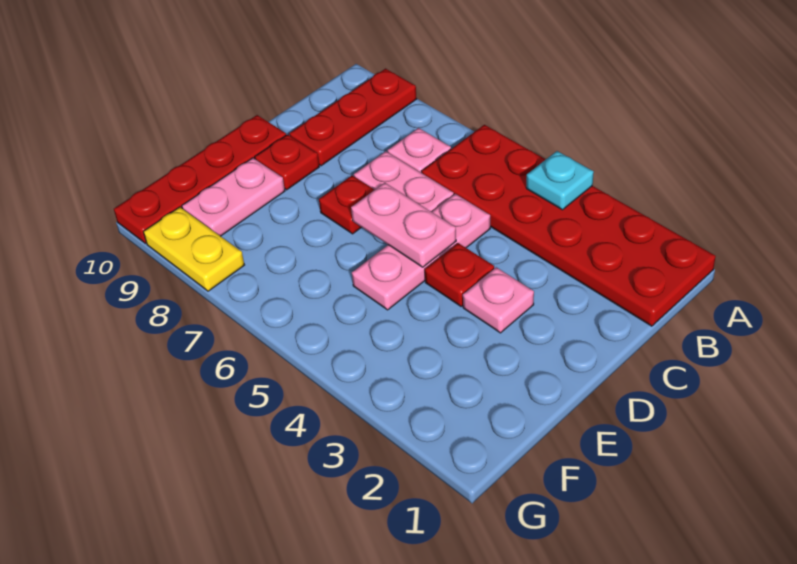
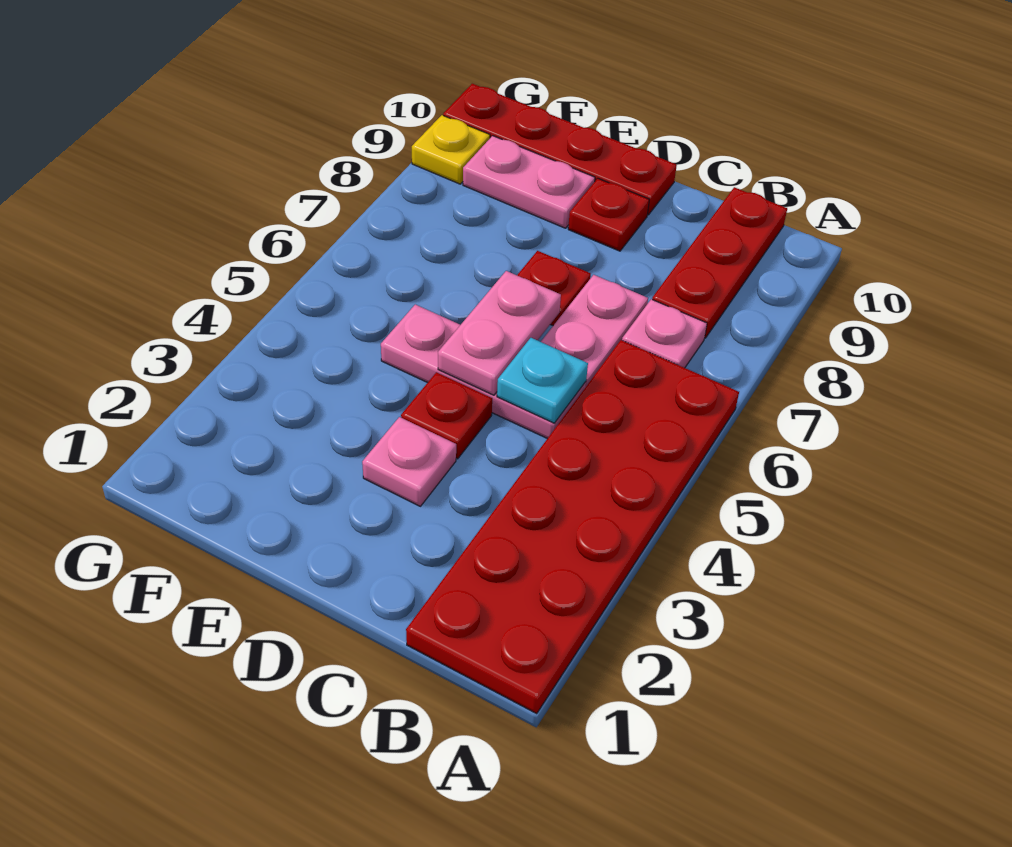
cyan plate A4 level 2 -> cyan plate C5 level 2
red plate A9:C9 level 1 -> red plate B8:B10 level 1
yellow plate G8:G9 level 1 -> yellow plate G9 level 1

